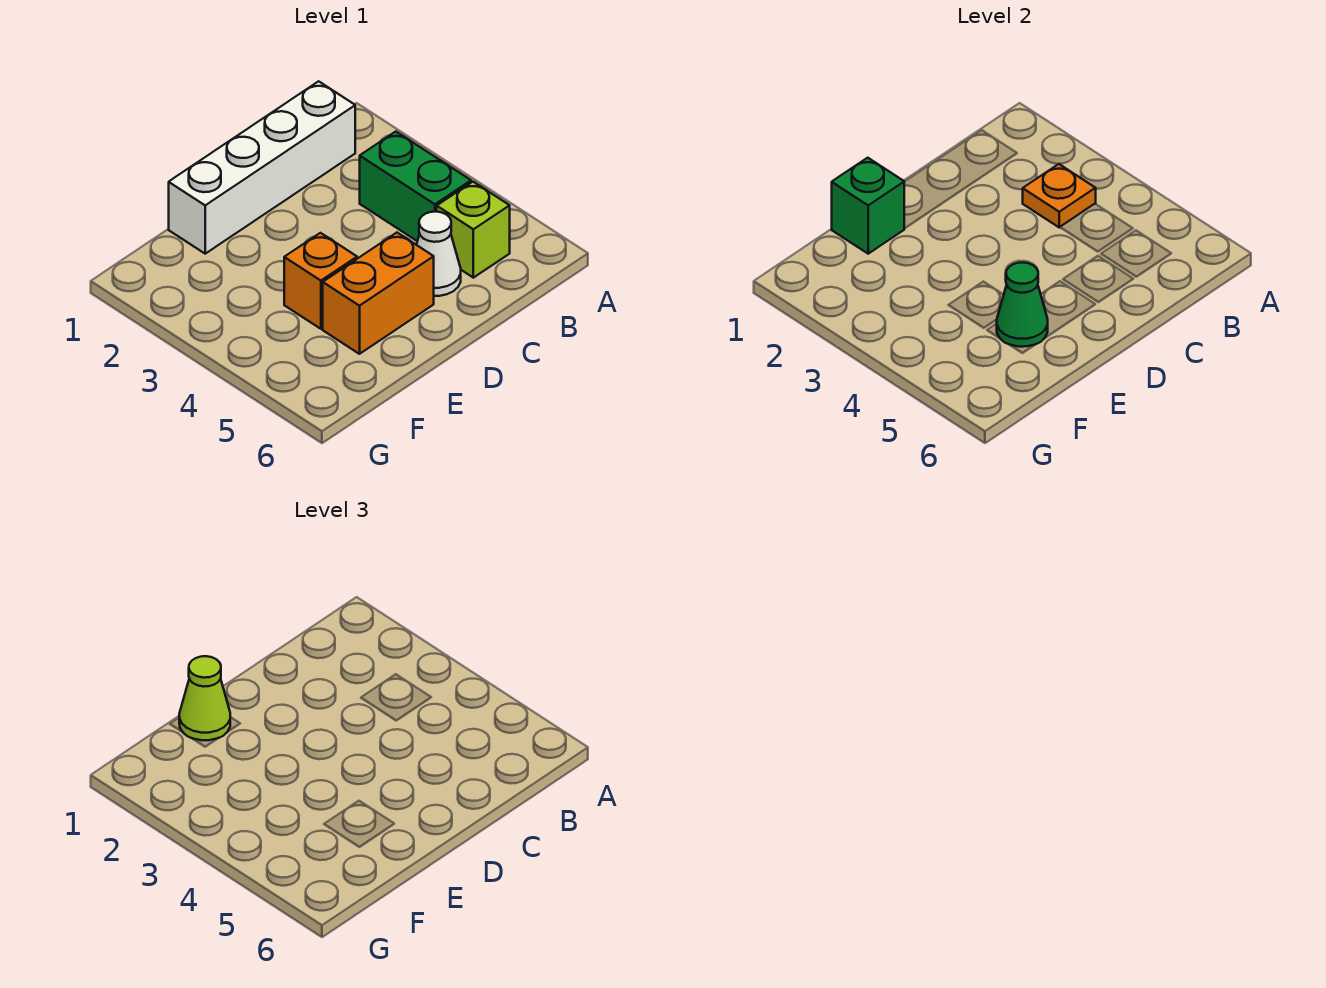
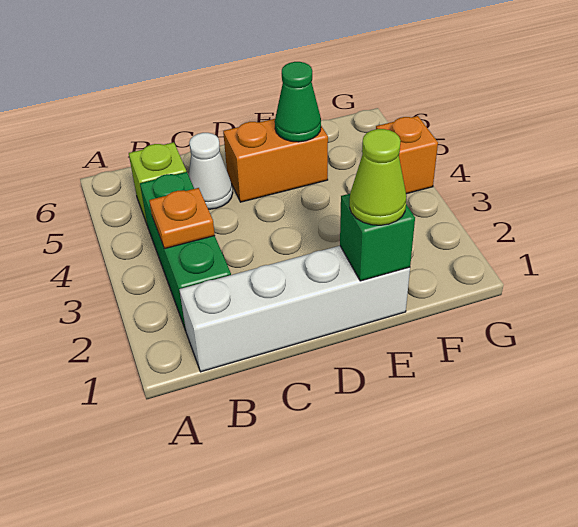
green brick B3:B4 level 1 -> green brick B2:B4 level 1
orange brick E4 level 1 -> orange brick G4 level 1

